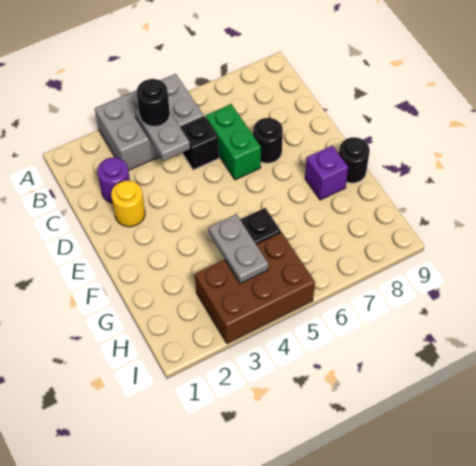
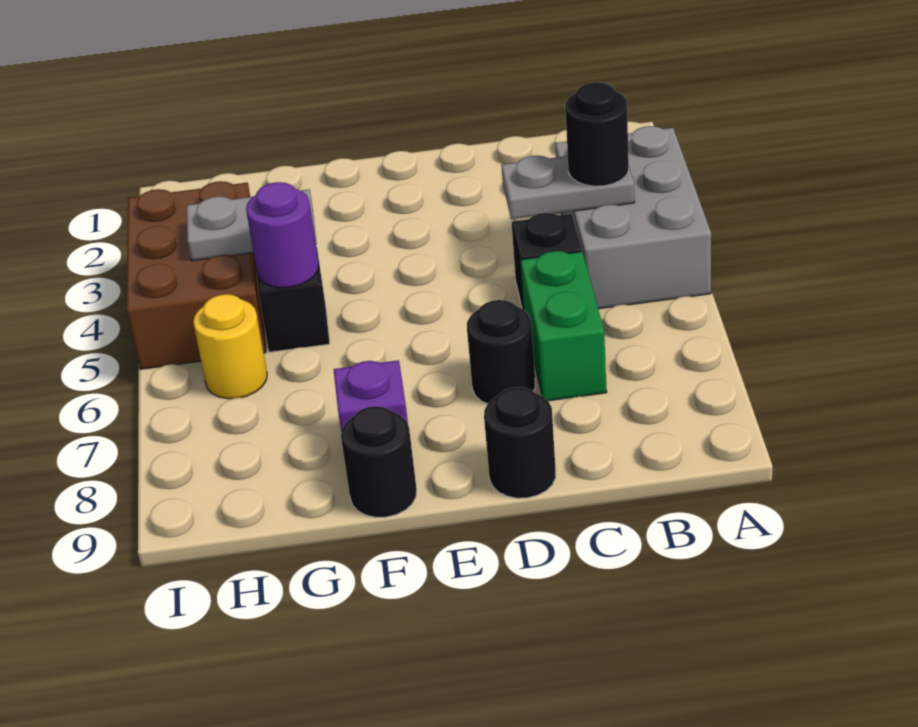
purple round brick C2 level 1 -> purple round brick G5 level 2
green brick C6:D6 level 1 -> green brick C6:C7 level 1
yellow round brick D2 level 1 -> yellow round brick H6 level 1
none -> black round brick D9 level 1

